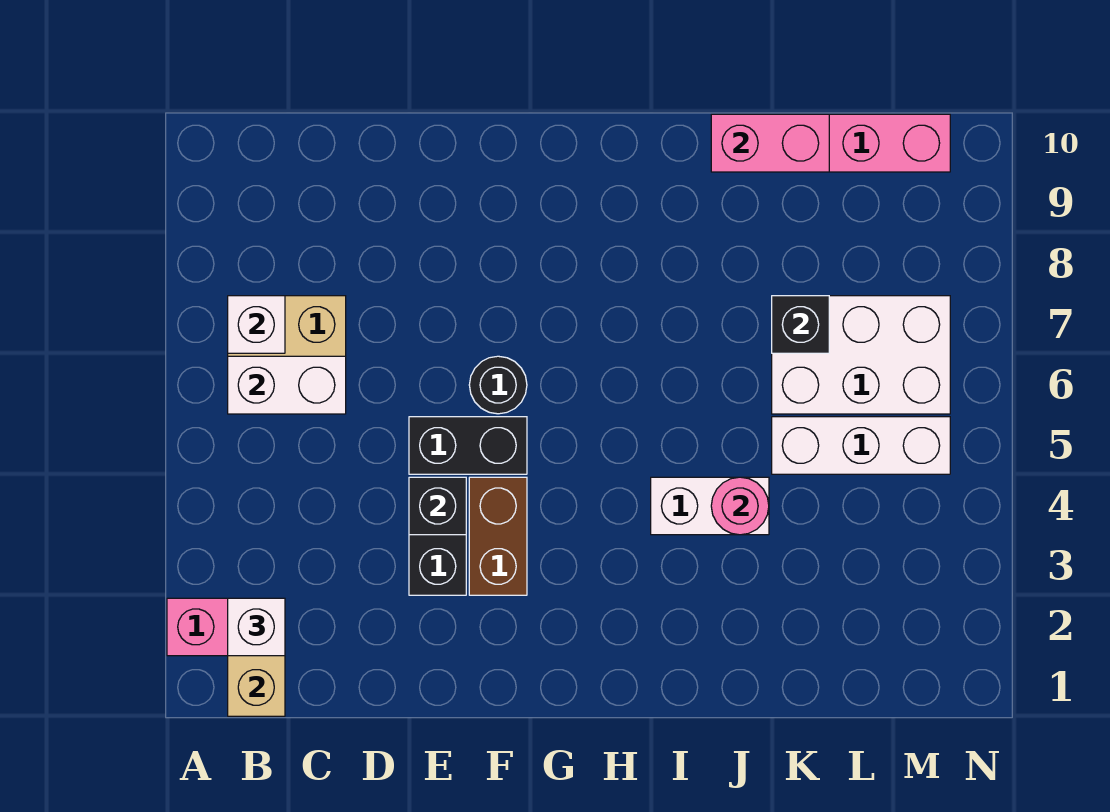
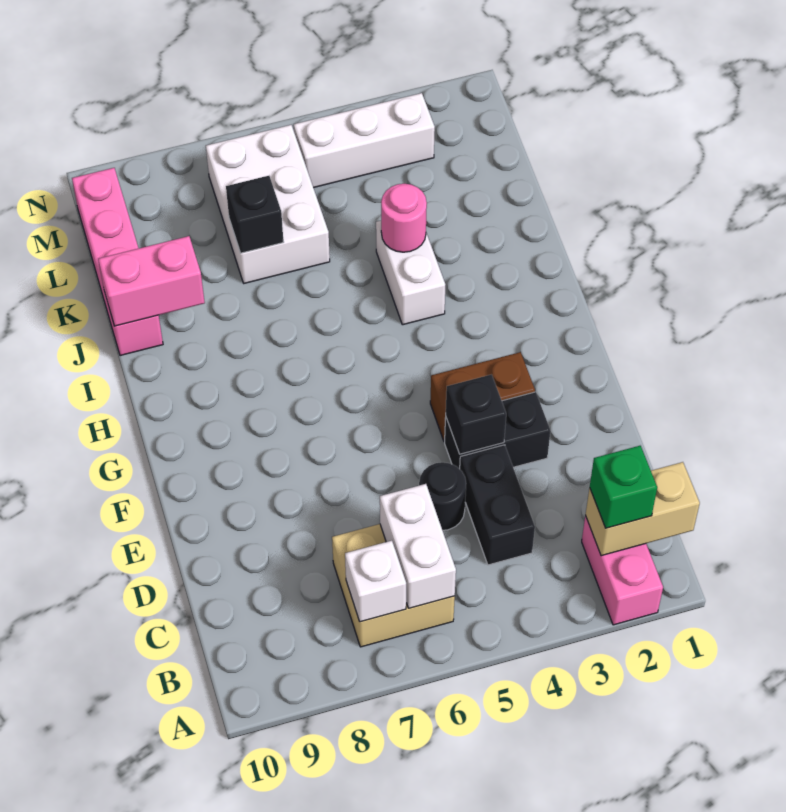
white brick B2 level 3 -> green brick B2 level 3
black brick E5:F5 level 1 -> black brick C4:D4 level 1
black round brick F6 level 1 -> black round brick D5 level 1
pink brick J10:K10 level 2 -> pink brick J9:J10 level 2
white brick K5:M5 level 1 -> white brick M3:M5 level 1

